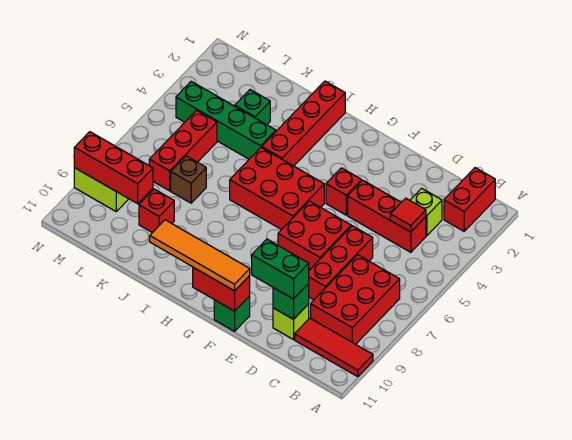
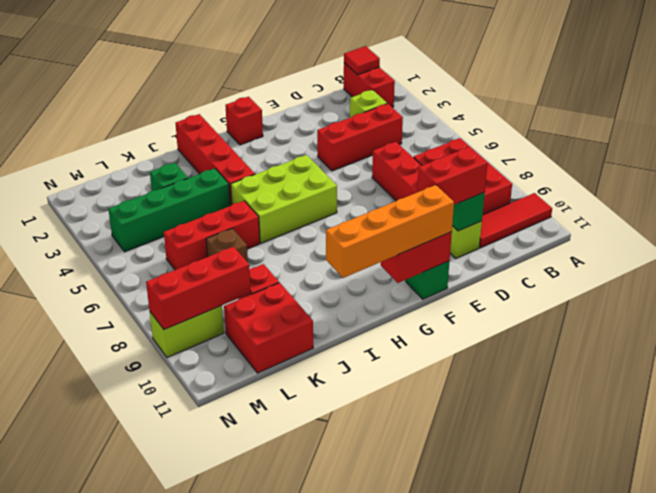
red tile C4 level 2 -> red tile B1 level 2
green brick D10:E10 level 3 -> red brick D10:E10 level 3
red brick E6:F7 level 1 -> red brick K10:L11 level 1
red brick F4 level 1 -> red brick G1 level 1
orange tile F11:I11 level 3 -> orange brick F11:I11 level 3
red brick G5:I6 level 1 -> lime brick G5:I6 level 1
red brick L5:L7 level 1 -> red brick J6:L6 level 1

